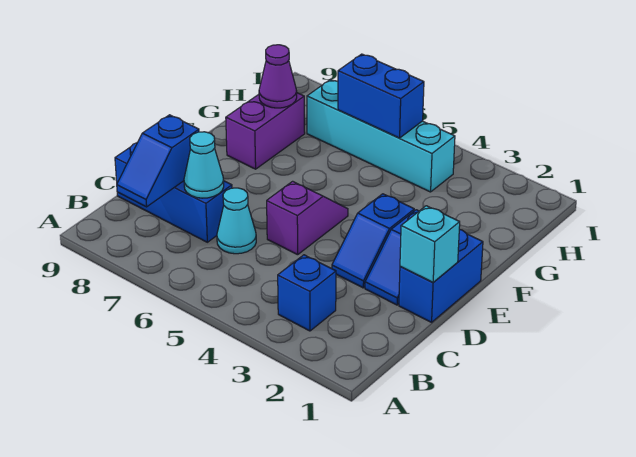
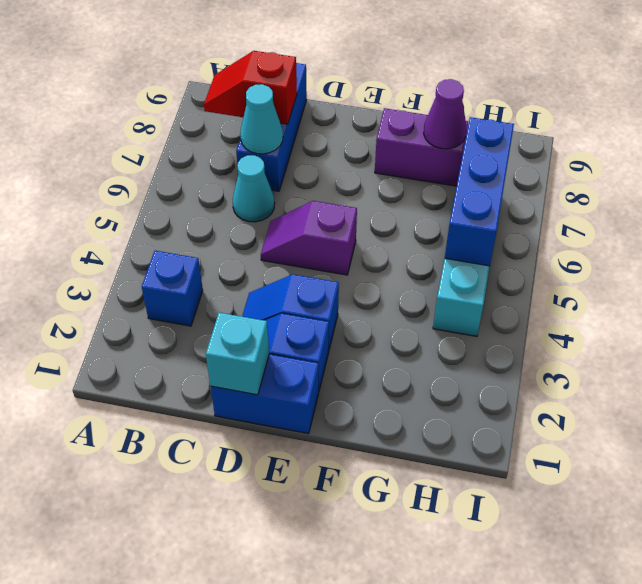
blue slope B8:C8 level 2 top C -> red slope B8:C8 level 2 top C
purple slope D5:E5 level 1 top D -> purple slope D5:E5 level 1 top E
blue brick H5:H6 level 2 -> blue brick H5:H7 level 2

